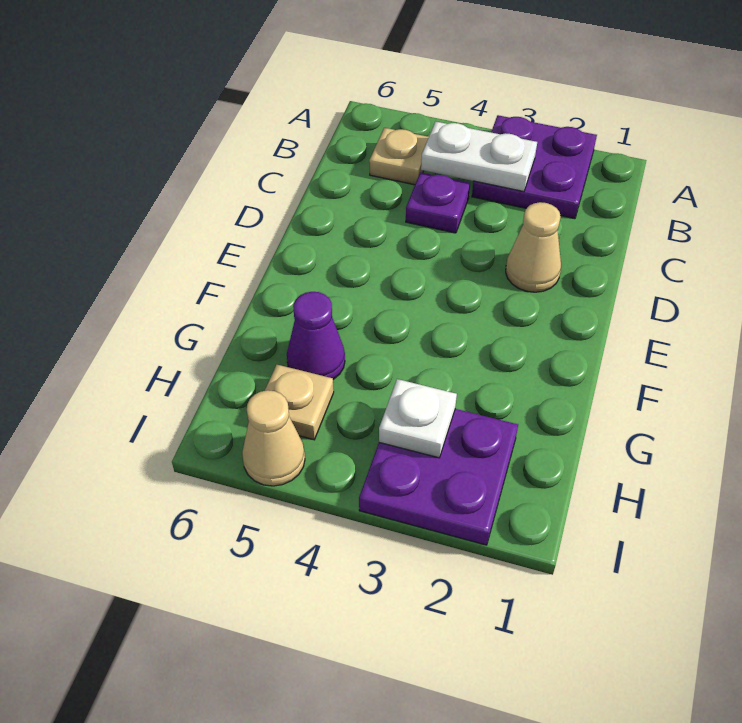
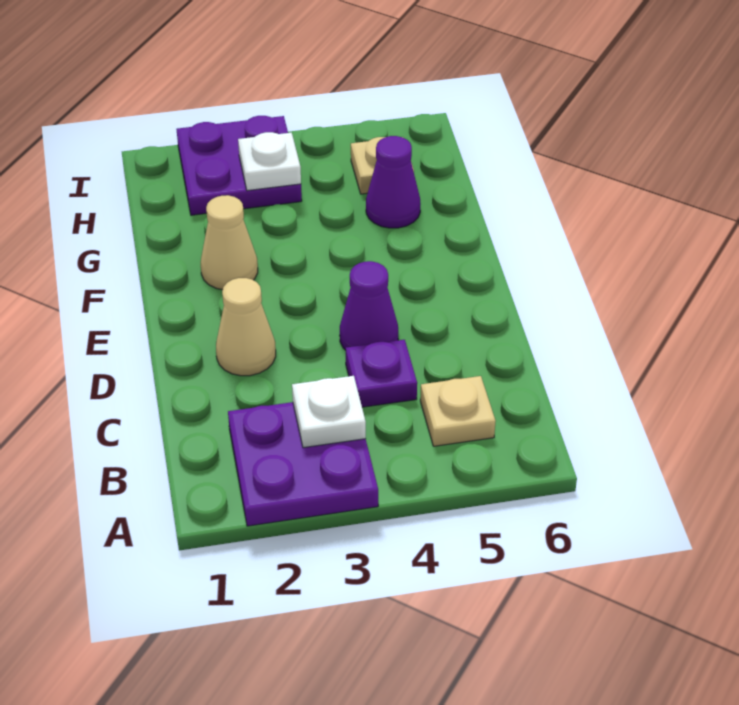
white plate B3:B4 level 2 -> white plate B3 level 2
none -> purple cone D4 level 1
tan cone I5 level 1 -> tan cone F2 level 1

